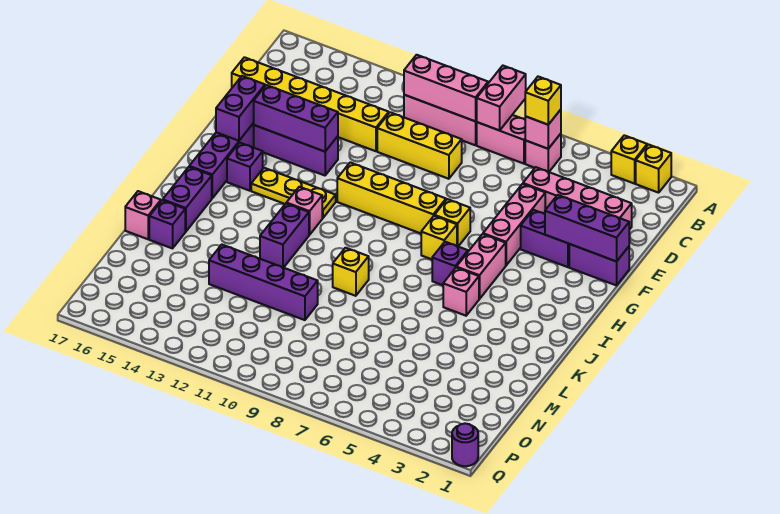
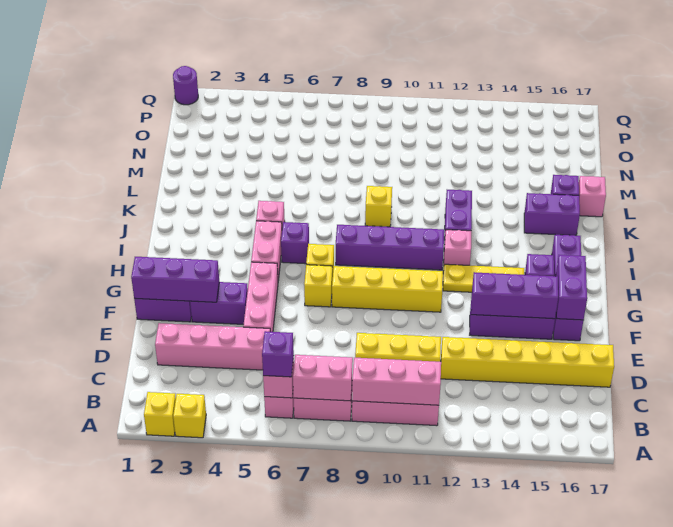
pink brick A8:B8 level 2 -> pink brick B7:B8 level 2
yellow brick B6 level 3 -> purple brick B6 level 3
purple brick J16:K16 level 1 -> purple brick K15:K16 level 1
purple brick M10:M13 level 1 -> purple brick I8:I11 level 1

